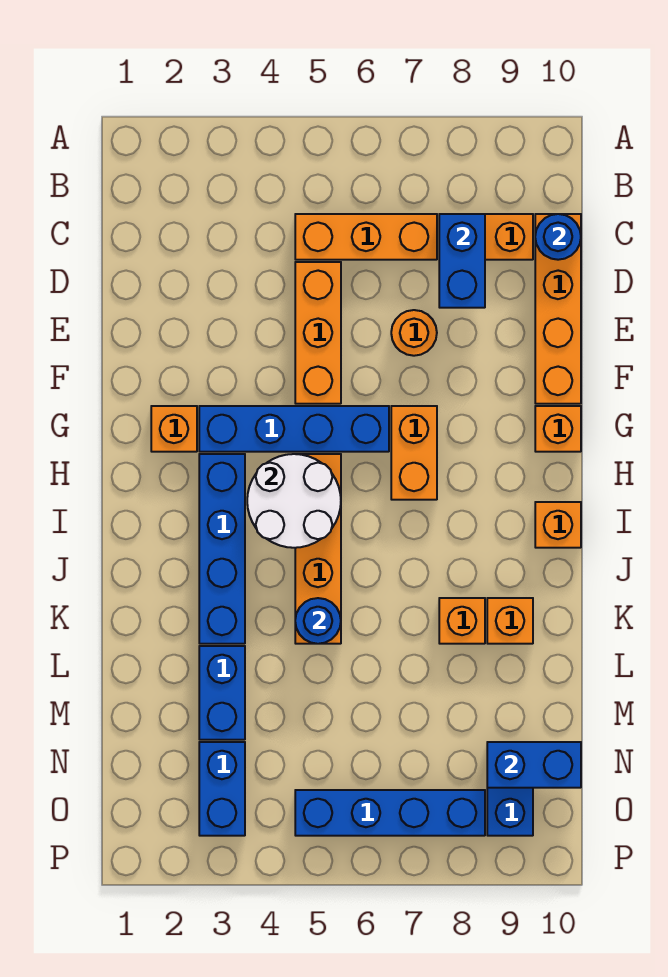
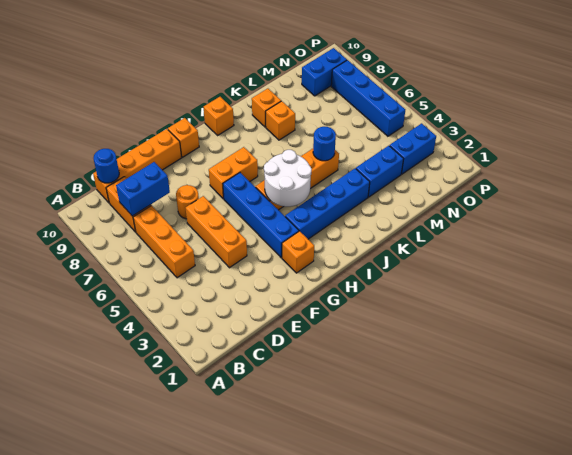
orange brick D5:F5 level 1 -> orange brick E4:E6 level 1
blue brick N9:N10 level 2 -> none

